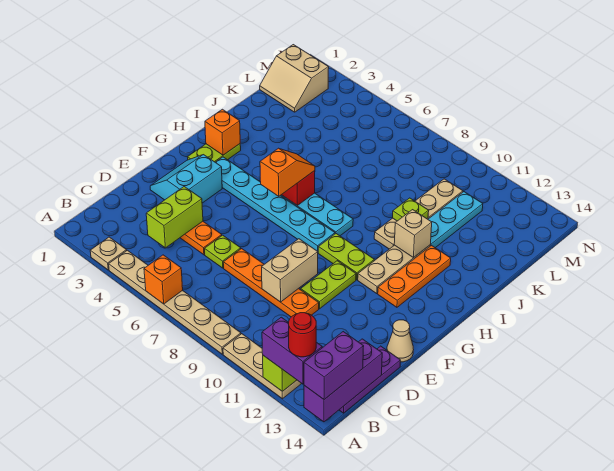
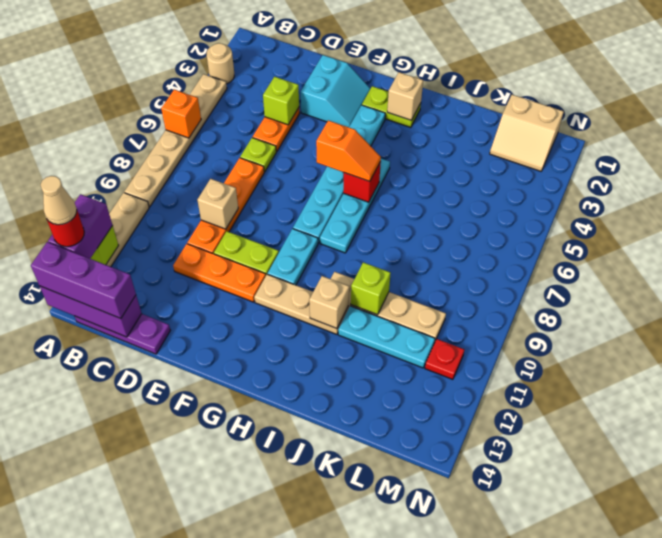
tan plate A3 level 1 -> tan round brick A3 level 1
purple brick A14:B14 level 3 -> purple brick A14:C14 level 3
lime brick C4:D4 level 2 -> lime brick D4 level 2
tan brick D9:E9 level 2 -> tan brick D9 level 2
cyan slope E2:F3 level 1 top 3 -> cyan slope E2:F3 level 1 top E
tan cone E14 level 1 -> tan cone A13 level 5
lime plate G9:G10 level 1 -> cyan plate G9:G10 level 1
orange plate G12:I12 level 1 -> orange plate D11:F11 level 1
orange brick H2 level 2 -> tan brick H2 level 2
lime plate J10 level 2 -> lime brick J10 level 2
tan slope L1:M2 level 1 top M -> tan slope L1:M2 level 1 top 1
none -> red plate M11 level 1

